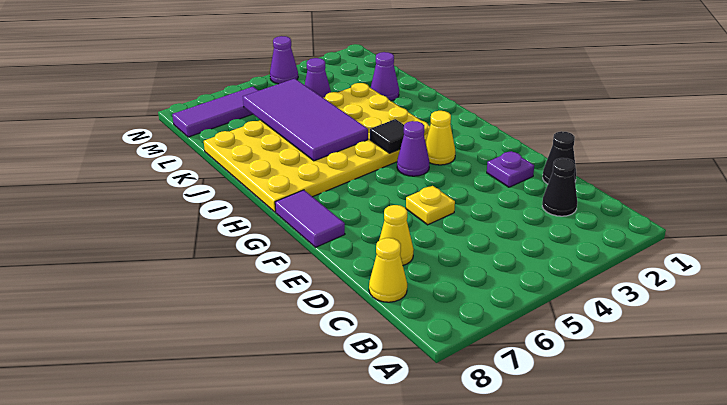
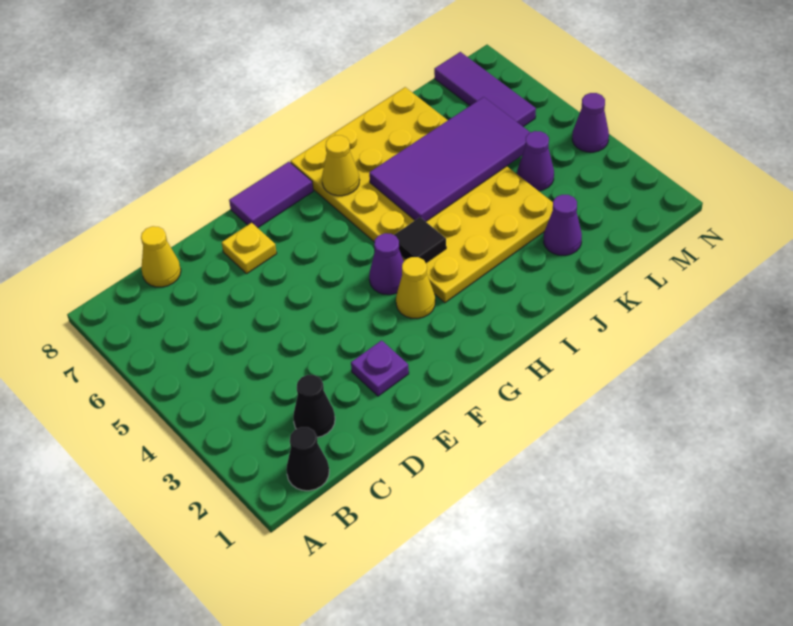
black cone D1 level 1 -> black cone B1 level 1
yellow cone D7 level 1 -> yellow cone H7 level 2
yellow plate E5 level 1 -> yellow plate E7 level 1

